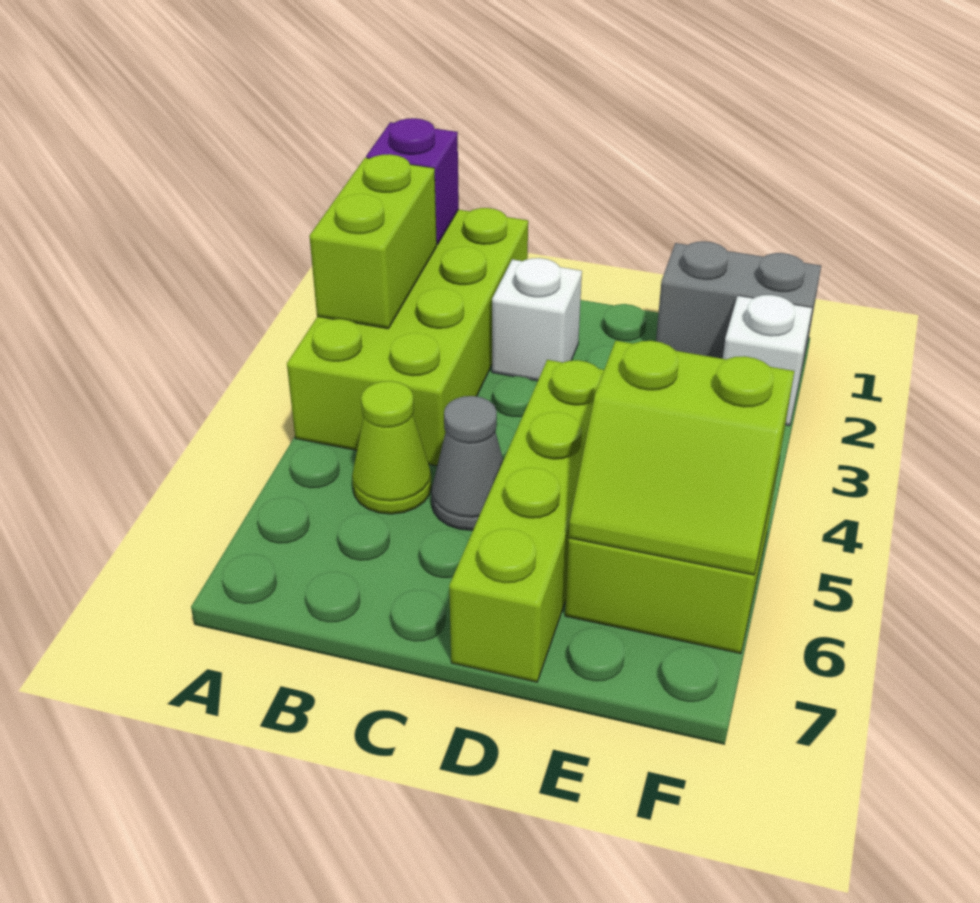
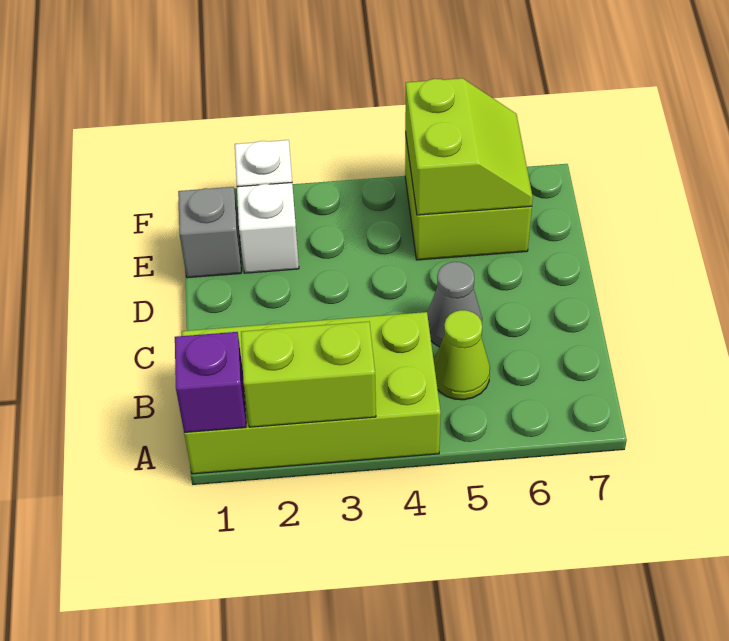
white brick C2 level 1 -> white brick E2 level 1
lime brick D4:D7 level 1 -> none
grey brick E1:F1 level 1 -> grey brick E1 level 1

